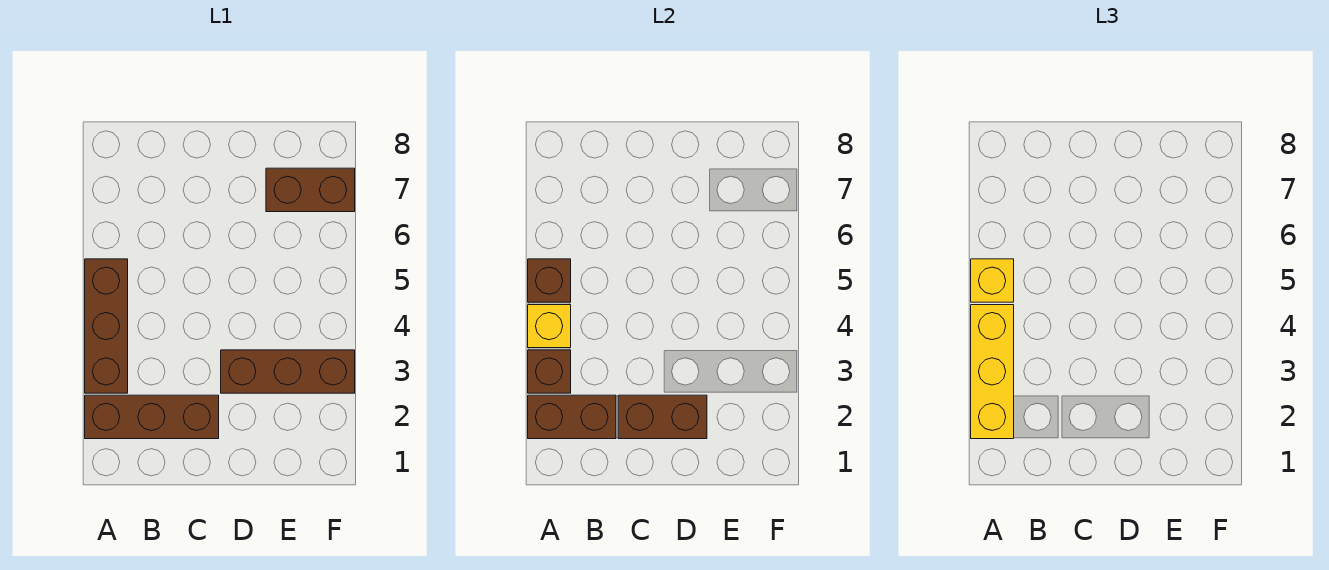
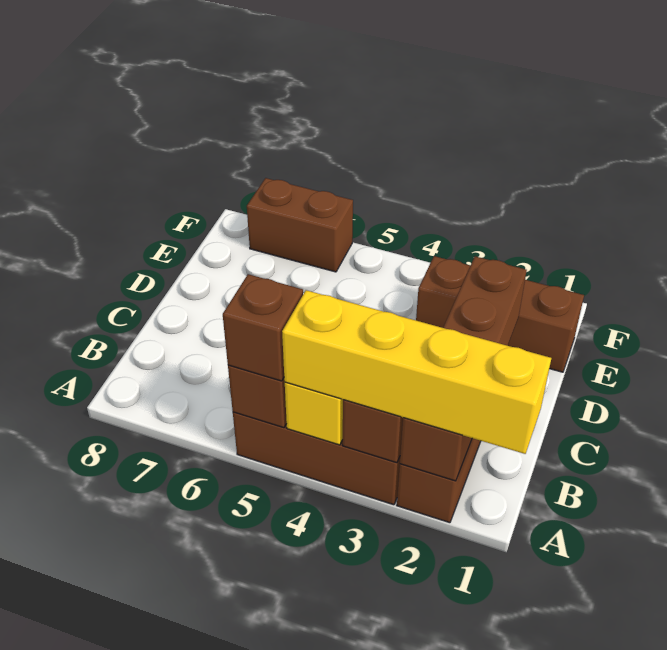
yellow brick A2:A4 level 3 -> yellow brick A1:A4 level 3
yellow brick A5 level 3 -> brown brick A5 level 3
brown brick D3:F3 level 1 -> brown brick E1:E3 level 1
brown brick E7:F7 level 1 -> brown brick F6:F7 level 1

